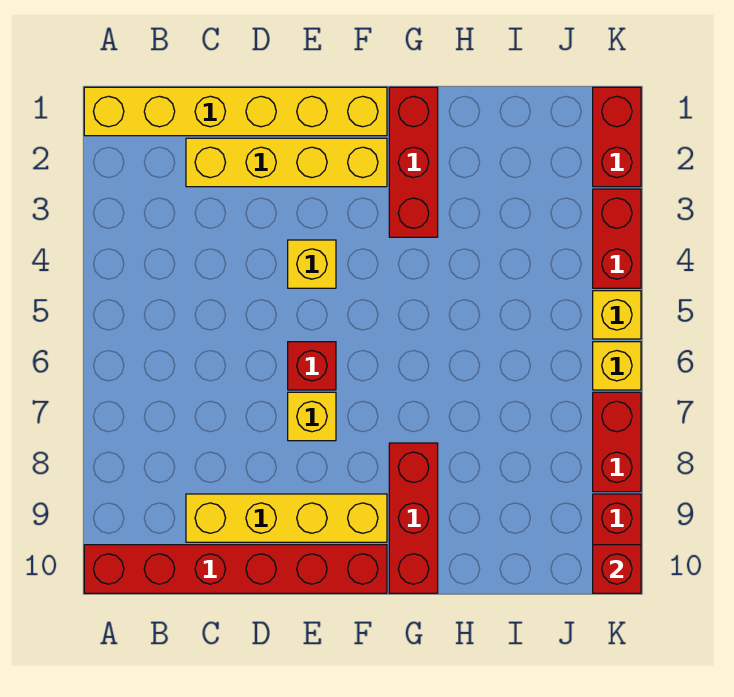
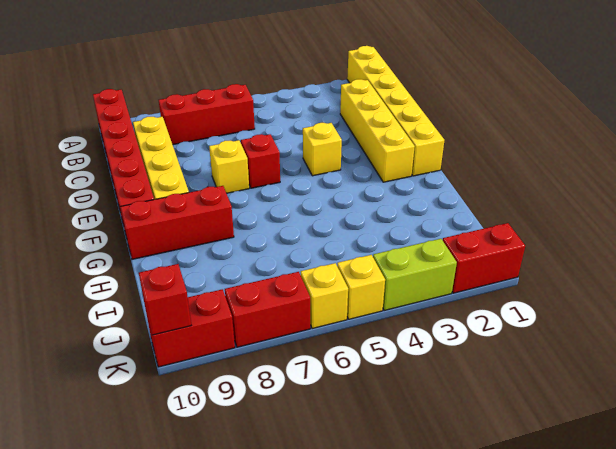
red brick G1:G3 level 1 -> red brick B6:B8 level 1
red brick K3:K4 level 1 -> lime brick K3:K4 level 1

